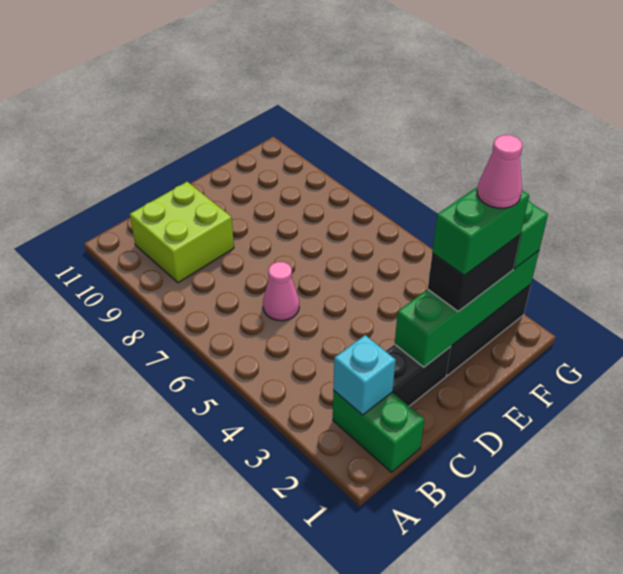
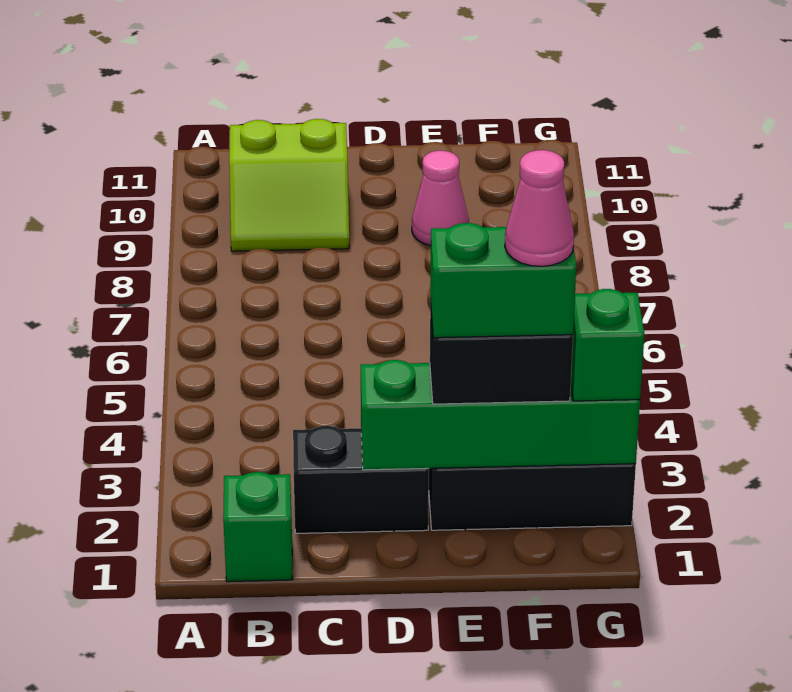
green brick B1:B2 level 1 -> green brick B1 level 1
cyan brick B2 level 2 -> none
lime brick B9:C10 level 1 -> lime slope B9:C10 level 1 top 10
pink cone C6 level 1 -> pink cone E9 level 1

